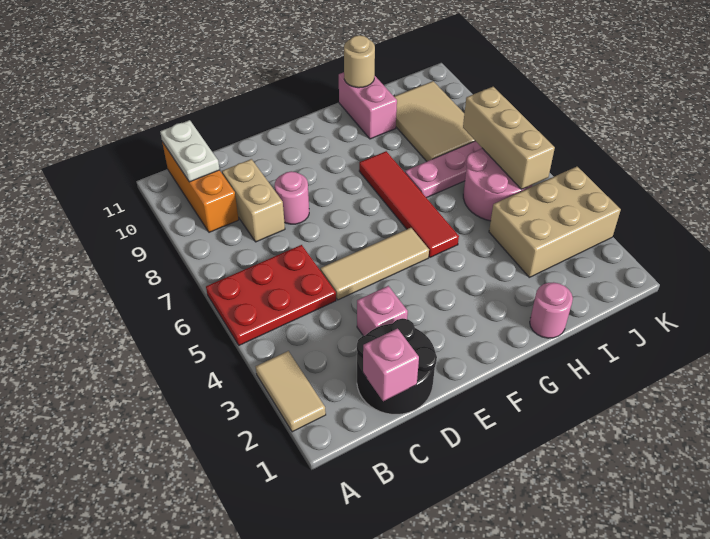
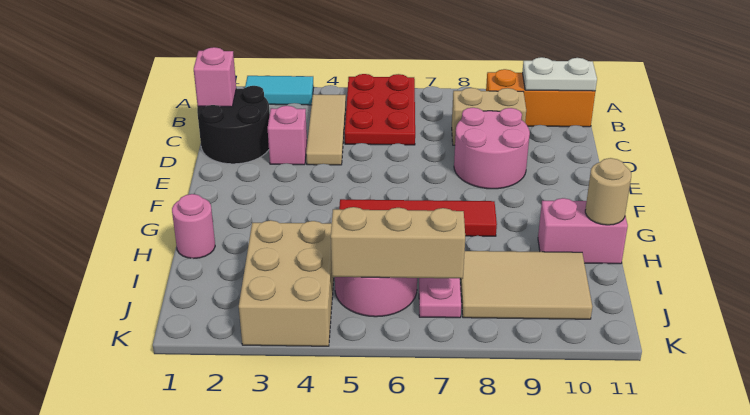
tan tile A2:A3 level 1 -> cyan tile A2:A3 level 1
tan tile D5:F5 level 1 -> tan tile B4:D4 level 1
pink round brick D8 level 1 -> pink round brick D8:E9 level 1

